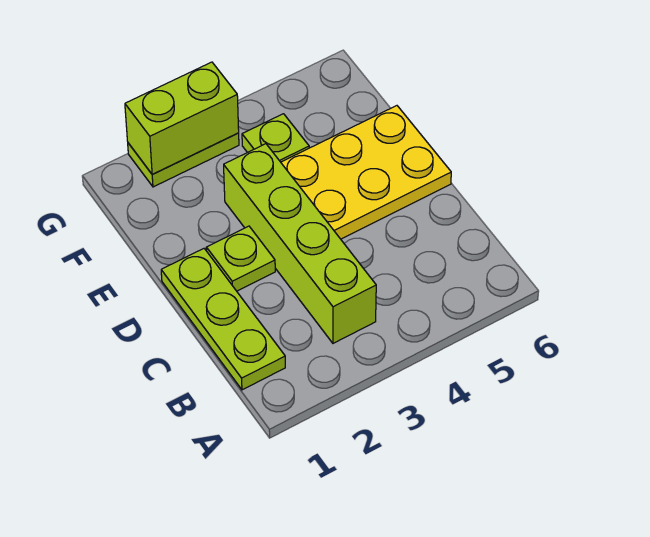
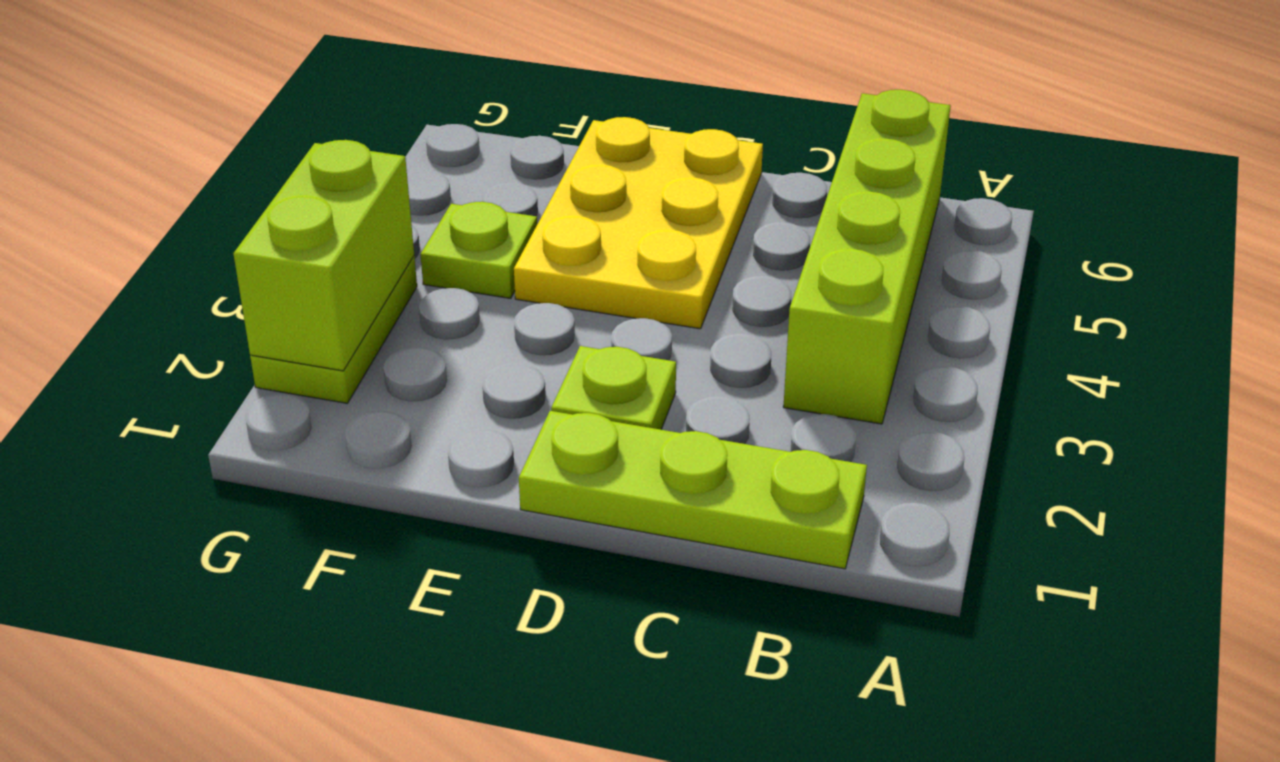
lime brick B3:E3 level 1 -> lime brick B3:B6 level 1

